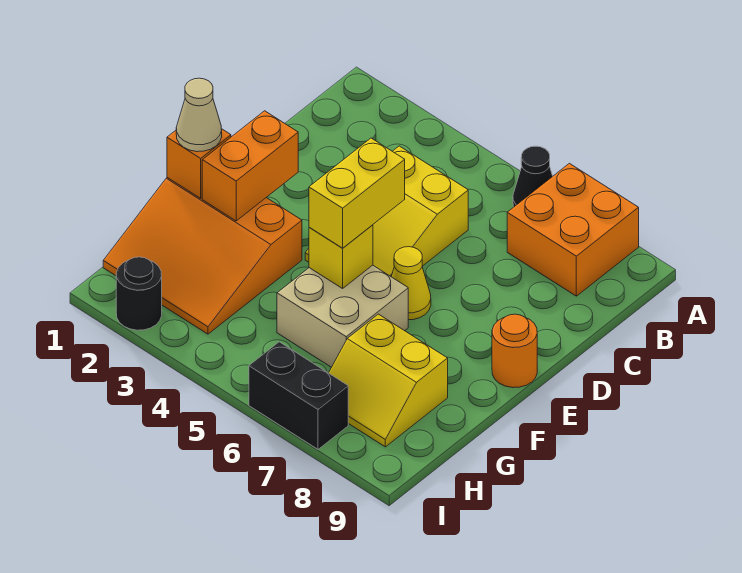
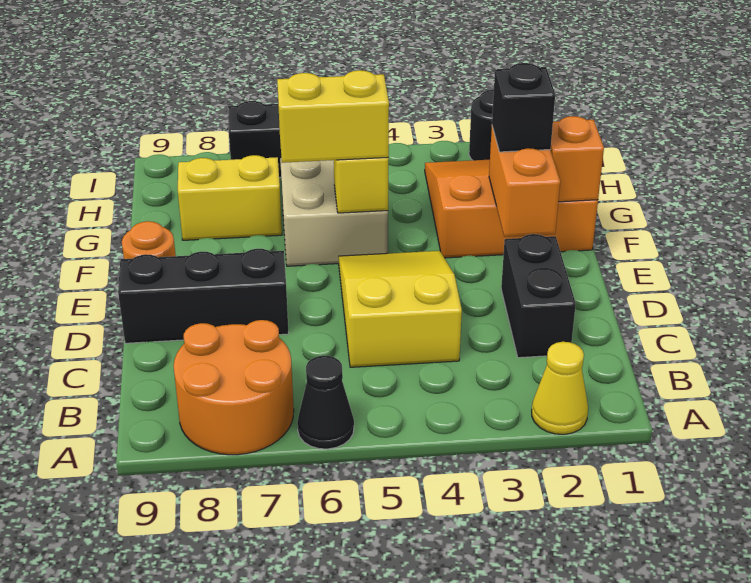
orange brick A7:B8 level 1 -> orange round brick A7:B8 level 1
none -> black brick C2:D2 level 1
none -> black brick D7:D9 level 1
yellow brick E5:F5 level 3 -> yellow brick F5:F6 level 3
yellow cone E6 level 1 -> yellow cone A2 level 1
tan cone F1 level 3 -> none
none -> black brick F2 level 3

